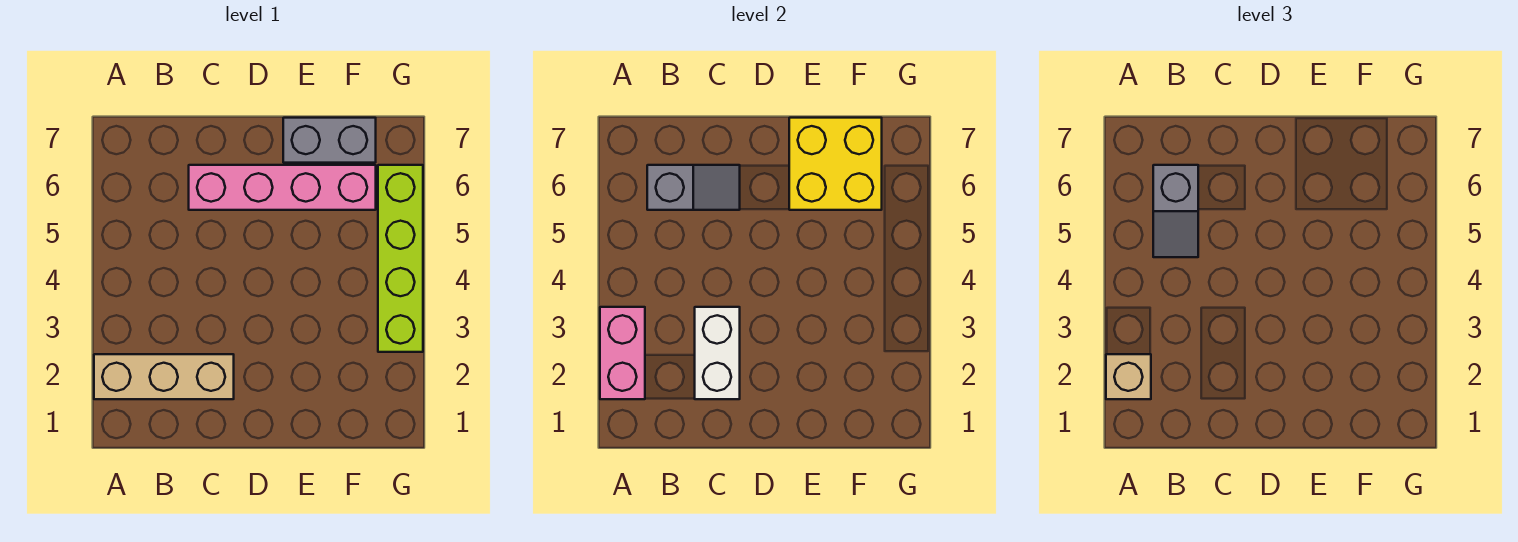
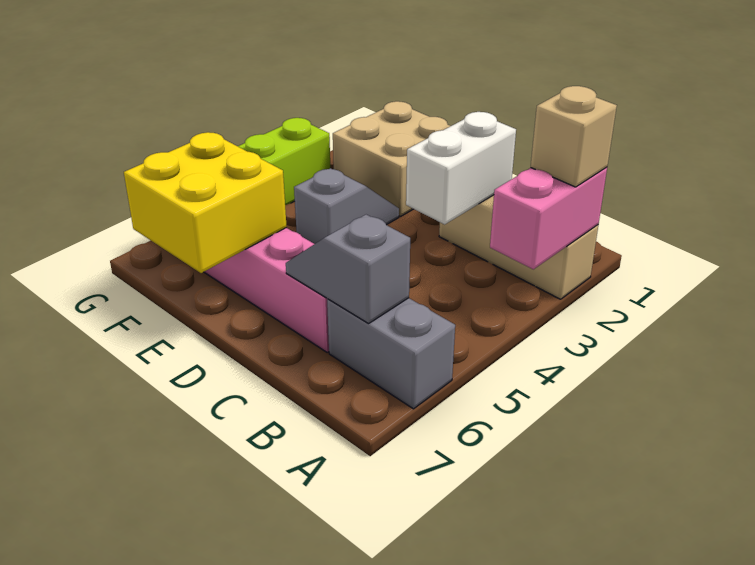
grey slope B5:B6 level 3 top 6 -> grey slope E3:E4 level 1 top 4
none -> tan brick E1:F2 level 1
grey brick E7:F7 level 1 -> grey brick A6:B6 level 1

